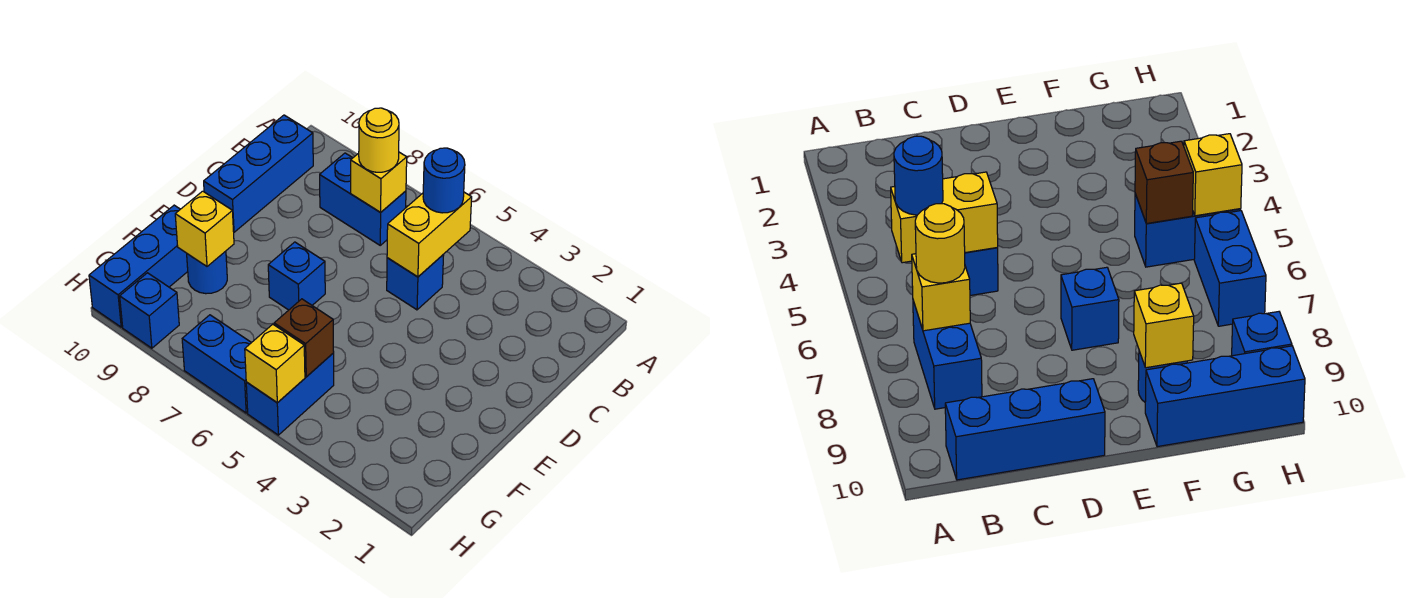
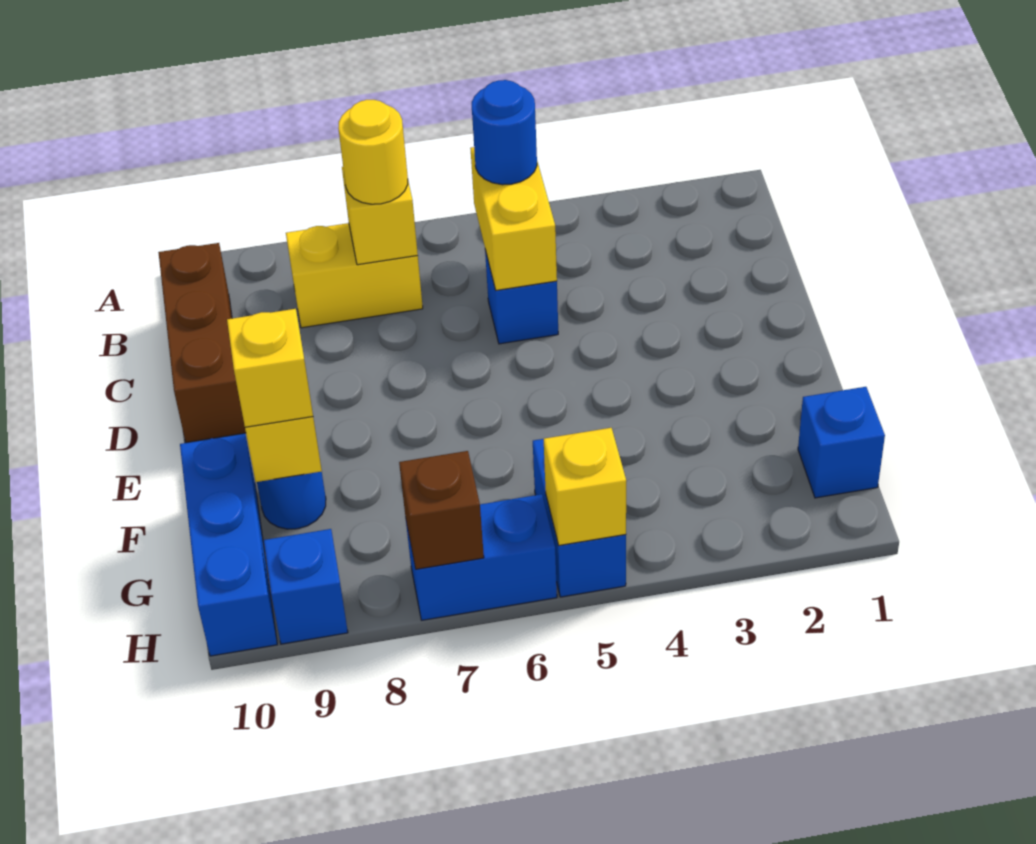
blue brick B7:B8 level 1 -> yellow brick B7:B8 level 1
blue brick B10:D10 level 1 -> brown brick B10:D10 level 1
blue brick E7 level 1 -> blue brick G1 level 1
none -> yellow brick F9 level 3
brown brick G5 level 2 -> brown brick H7 level 2

